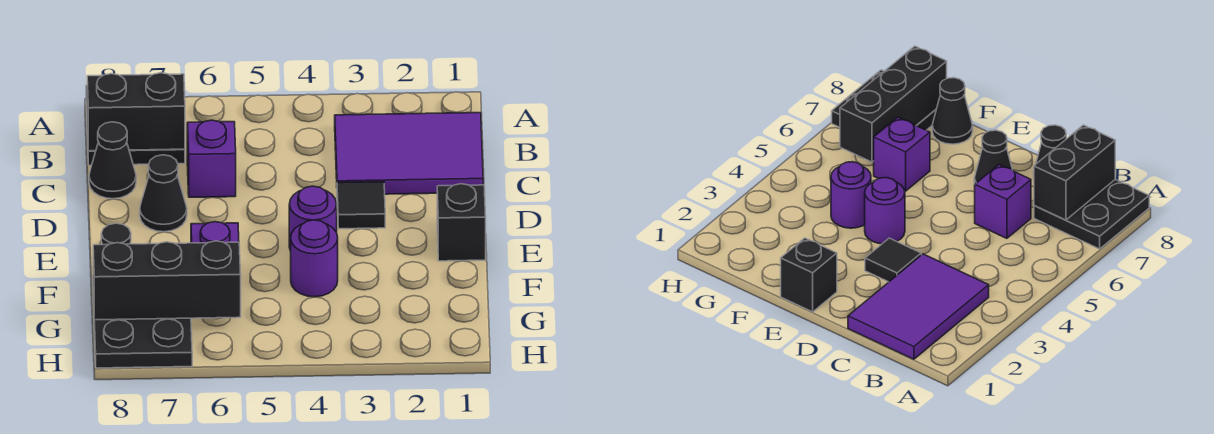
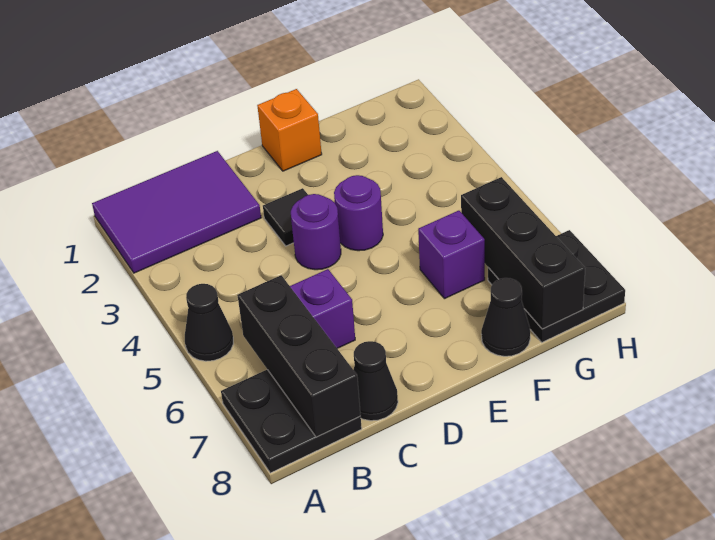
purple tile B1:C3 level 1 -> purple tile A1:C2 level 1
black brick B7:B8 level 2 -> black brick B6:B8 level 2
black cone D7 level 1 -> black cone A5 level 1
black brick E1 level 1 -> orange brick E1 level 1
purple round brick F4 level 1 -> purple round brick D4 level 1

